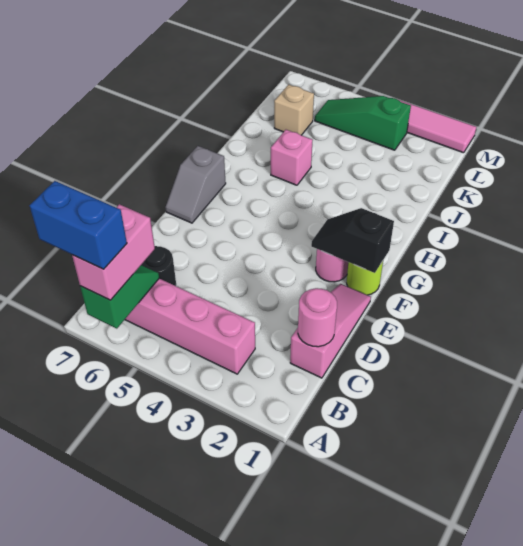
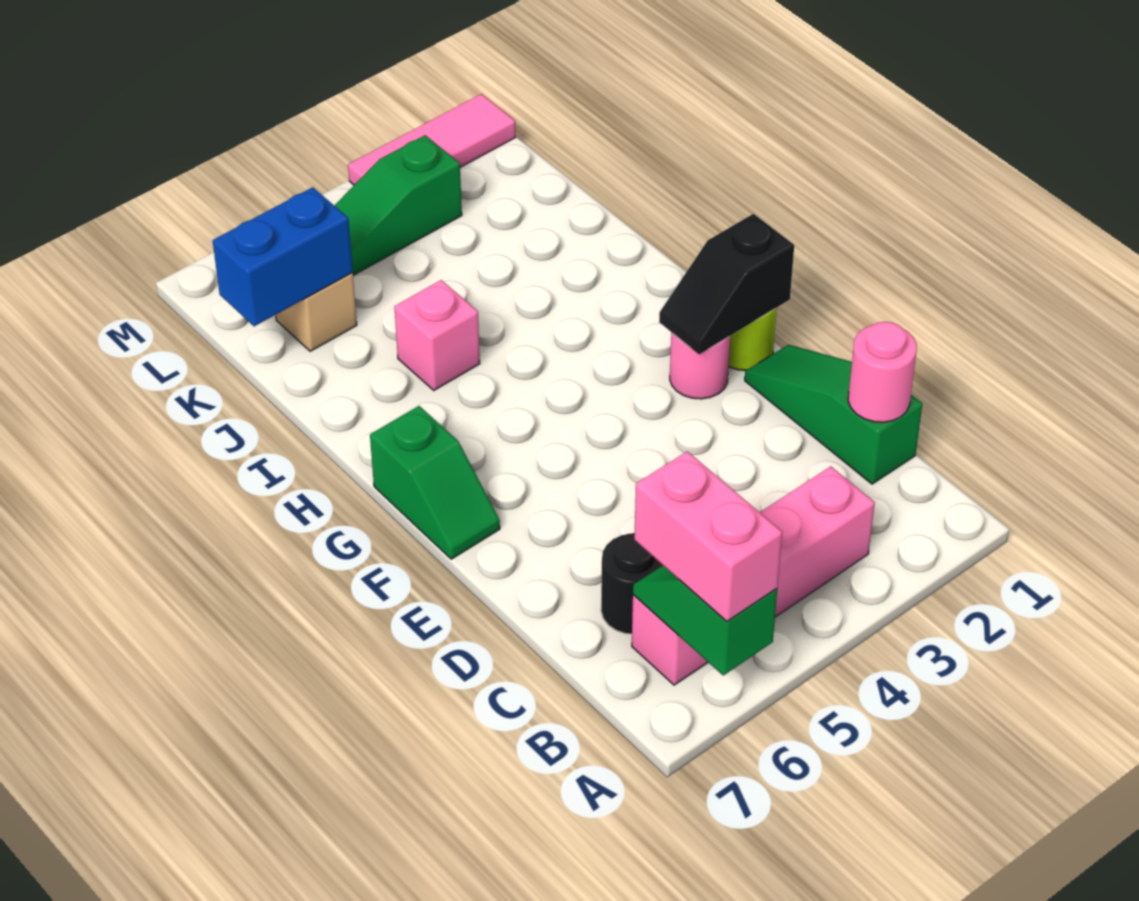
blue brick A6:A7 level 4 -> blue brick K6:K7 level 2
pink slope C1:E1 level 1 top C -> green slope C1:E1 level 1 top C
grey slope F7:G7 level 1 top G -> green slope F7:G7 level 1 top G

